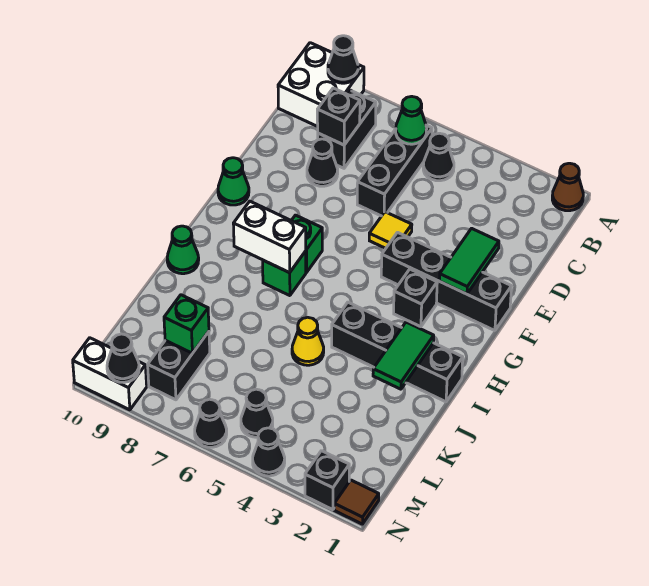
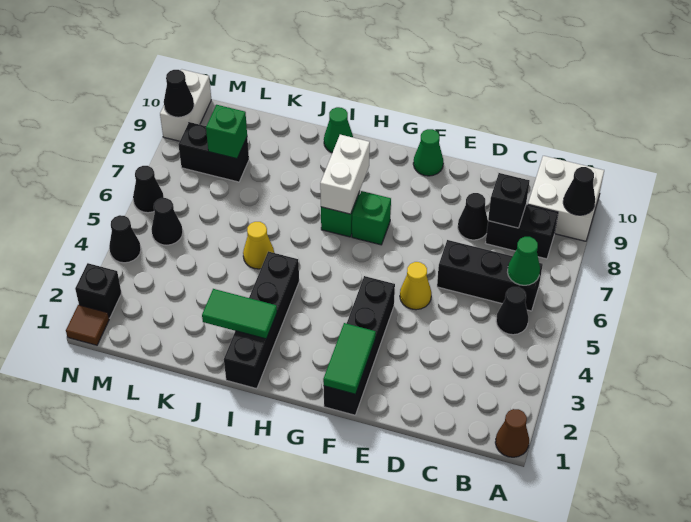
green tile E2:F2 level 2 -> green tile F1:F2 level 2
yellow tile E5 level 1 -> yellow cone E5 level 1
black brick G3 level 1 -> none

